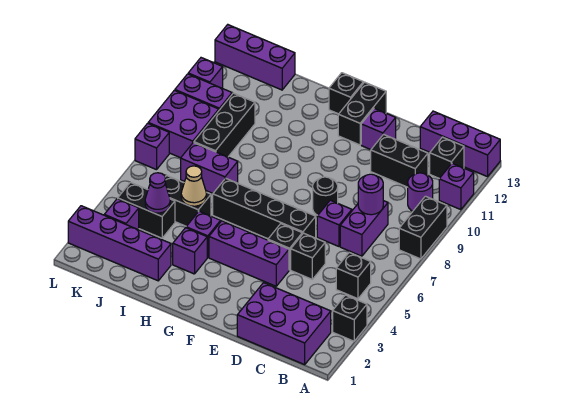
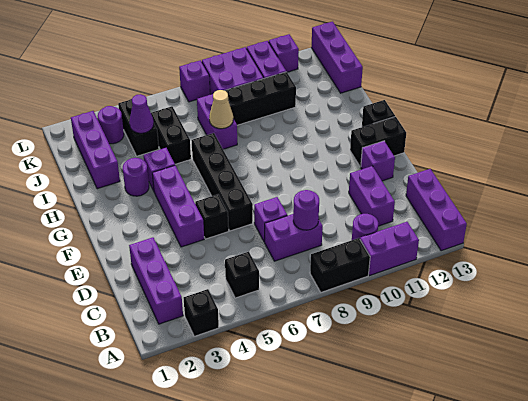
purple brick A11 level 1 -> purple brick A10:A11 level 1
purple brick B1:D2 level 1 -> purple brick B2:D2 level 1
black brick B12 level 1 -> none
black brick C11:D11 level 1 -> purple brick C11:D11 level 1
black brick D5 level 1 -> none
black round brick E8 level 1 -> none
purple brick H3 level 1 -> purple round brick H3 level 1
purple brick I2:L2 level 1 -> purple brick I2:K2 level 1
tan cone I5 level 2 -> tan cone I7 level 2
purple brick K3 level 1 -> purple round brick K3 level 1

